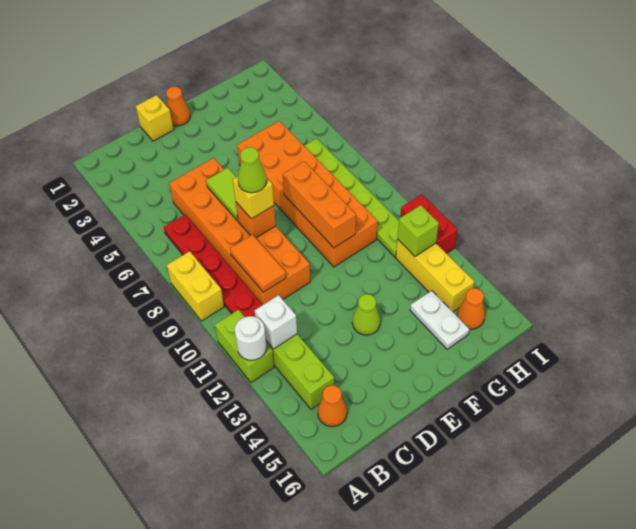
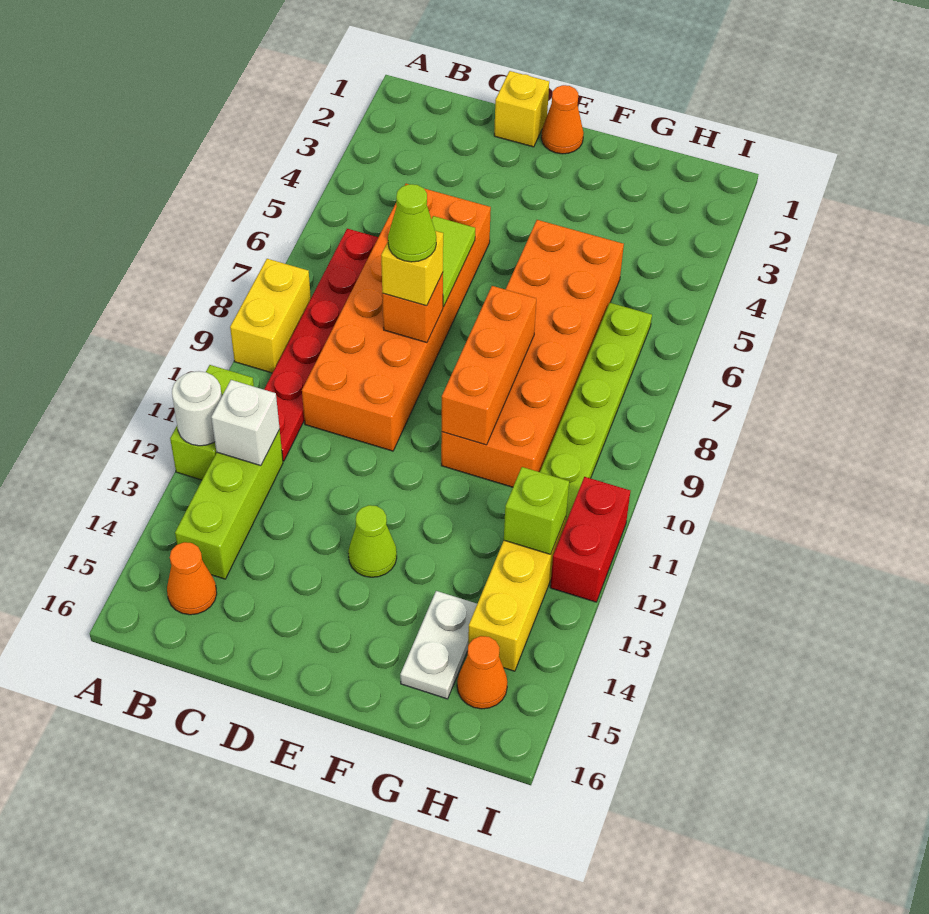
orange tile C9:C10 level 2 -> none

